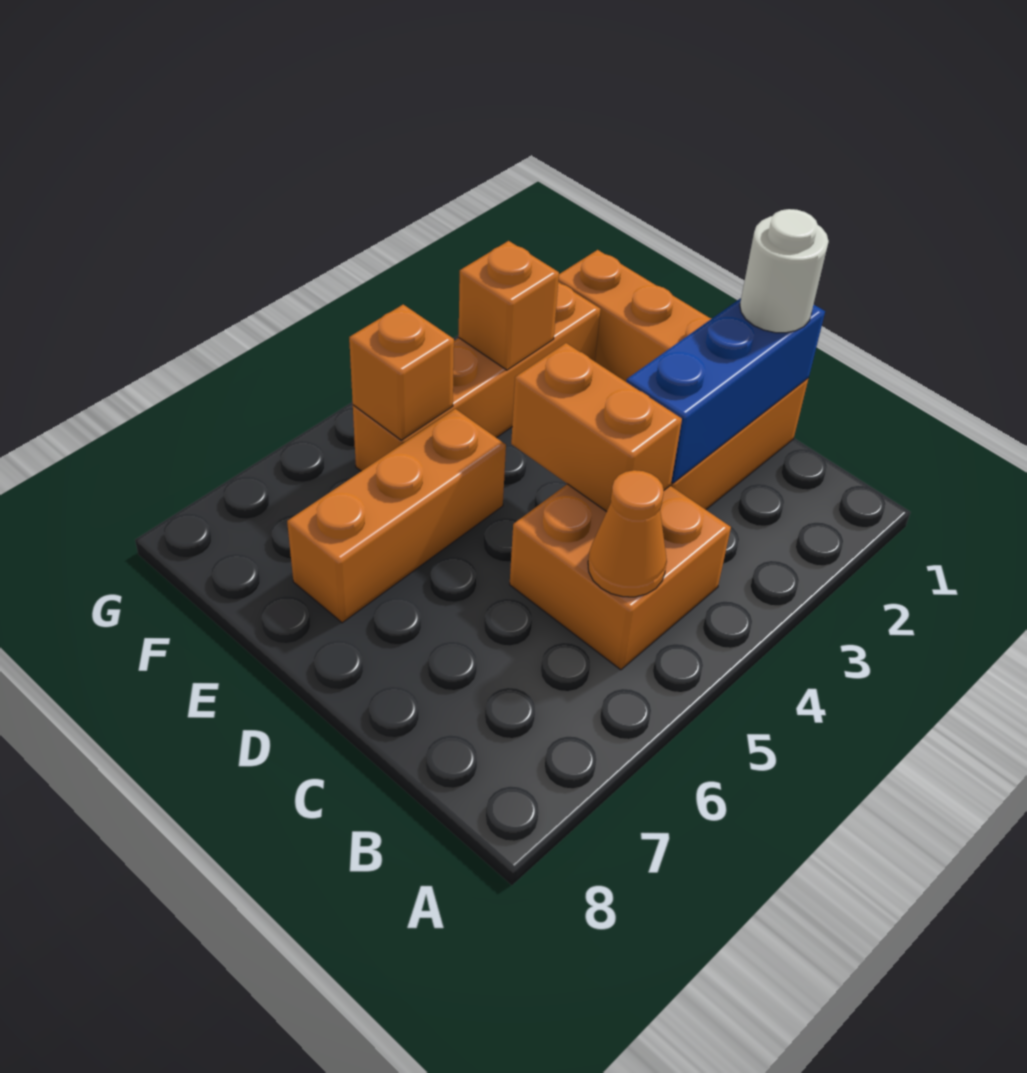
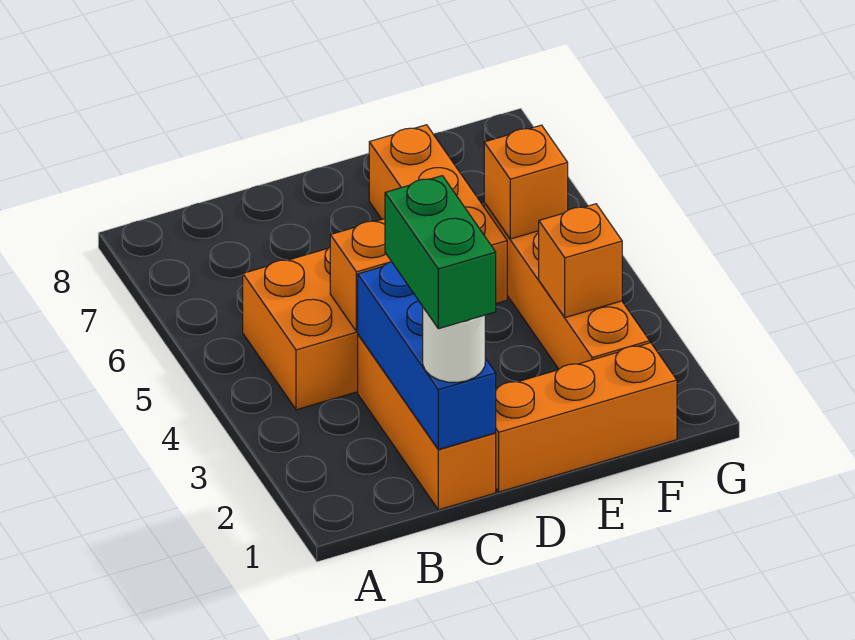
orange cone B5 level 2 -> none
none -> green brick C1:C2 level 4

